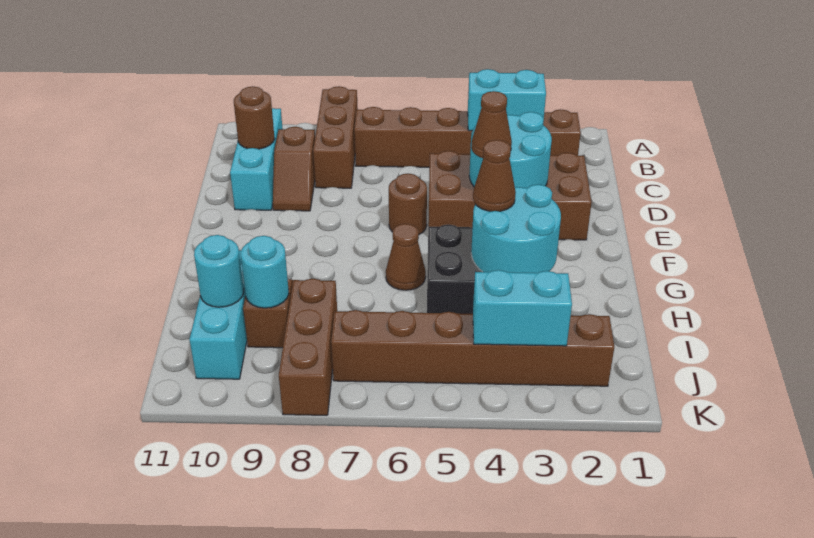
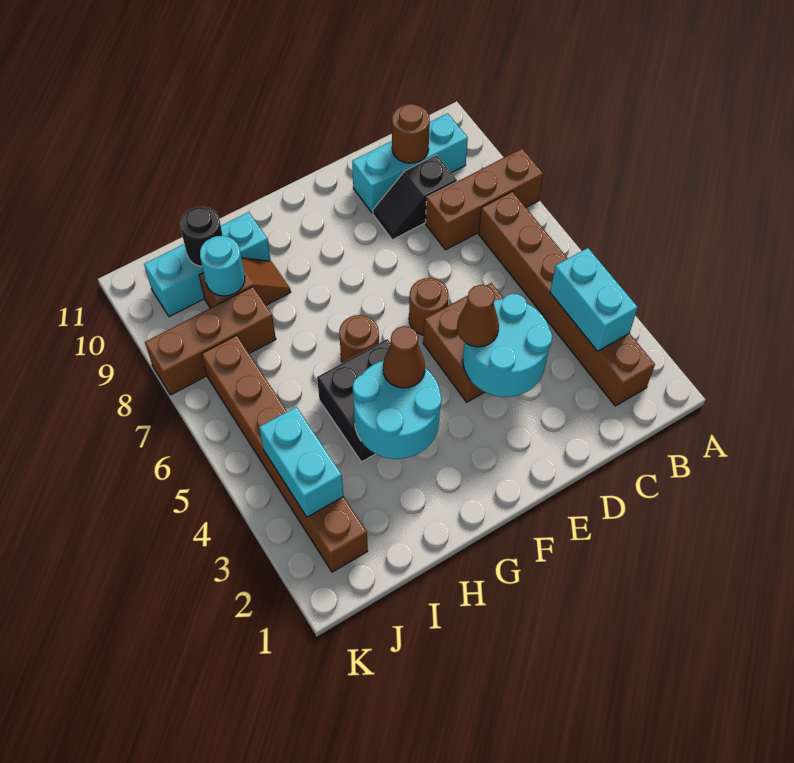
brown slope C9:D9 level 1 top C -> black slope C9:D9 level 1 top C
brown brick D2:E5 level 1 -> brown brick D4:E5 level 1
brown cone G6 level 1 -> brown round brick G6 level 1
cyan round brick I10 level 2 -> black round brick I10 level 2

